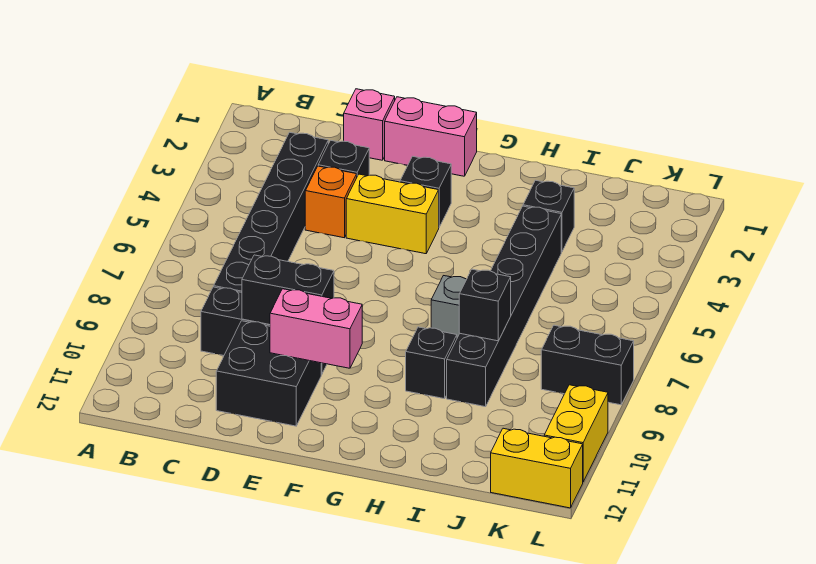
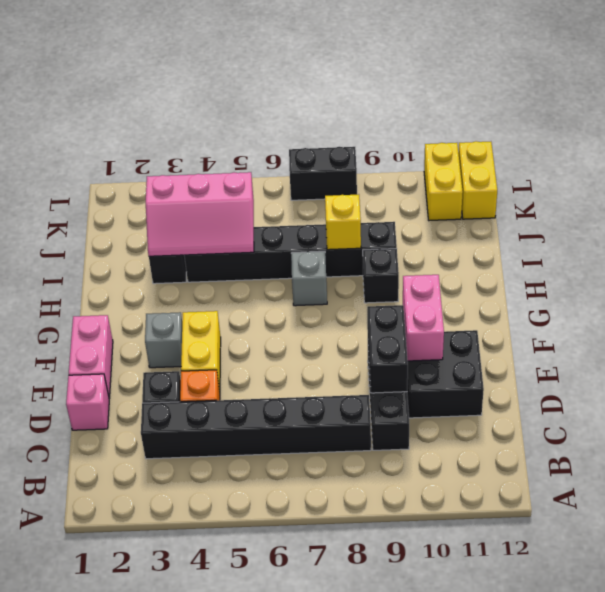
black brick F3 level 1 -> grey brick F3 level 1
none -> pink slope I3:J5 level 2 top J
black brick I8 level 2 -> yellow brick I8 level 2
black brick K8:L8 level 1 -> black brick L7:L8 level 1
yellow brick L10:L11 level 1 -> yellow brick K11:L11 level 1

